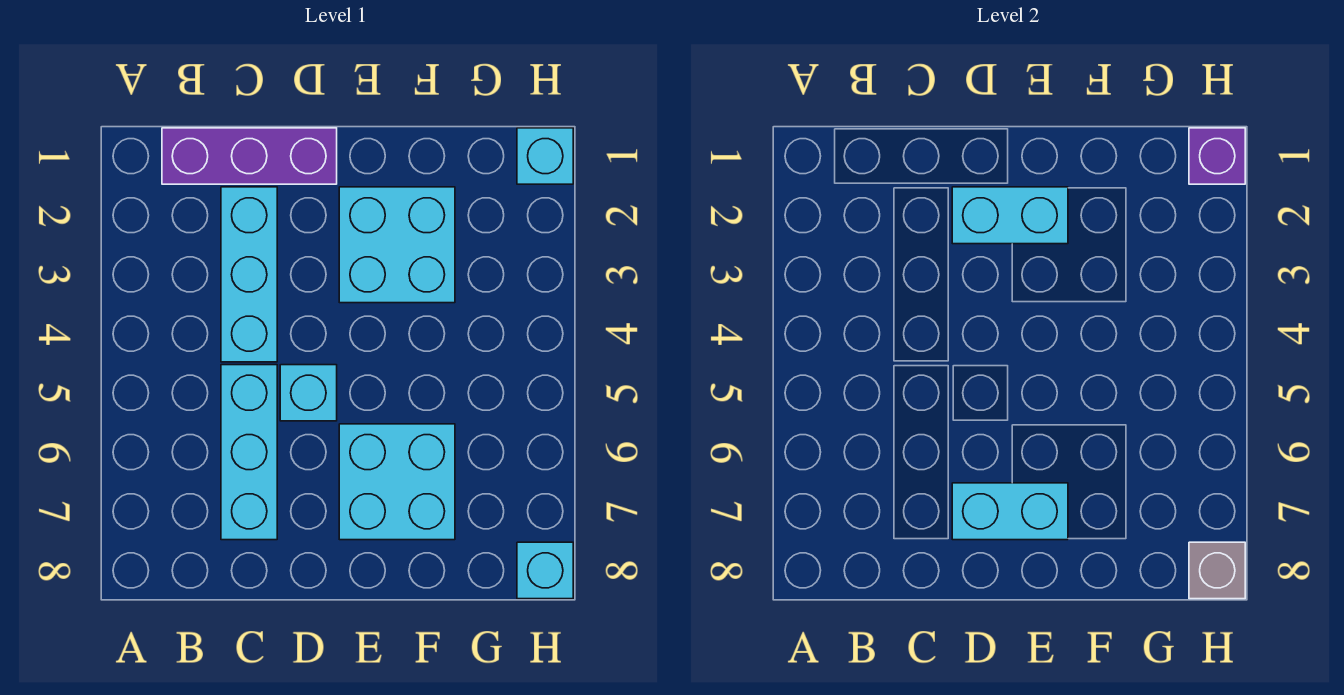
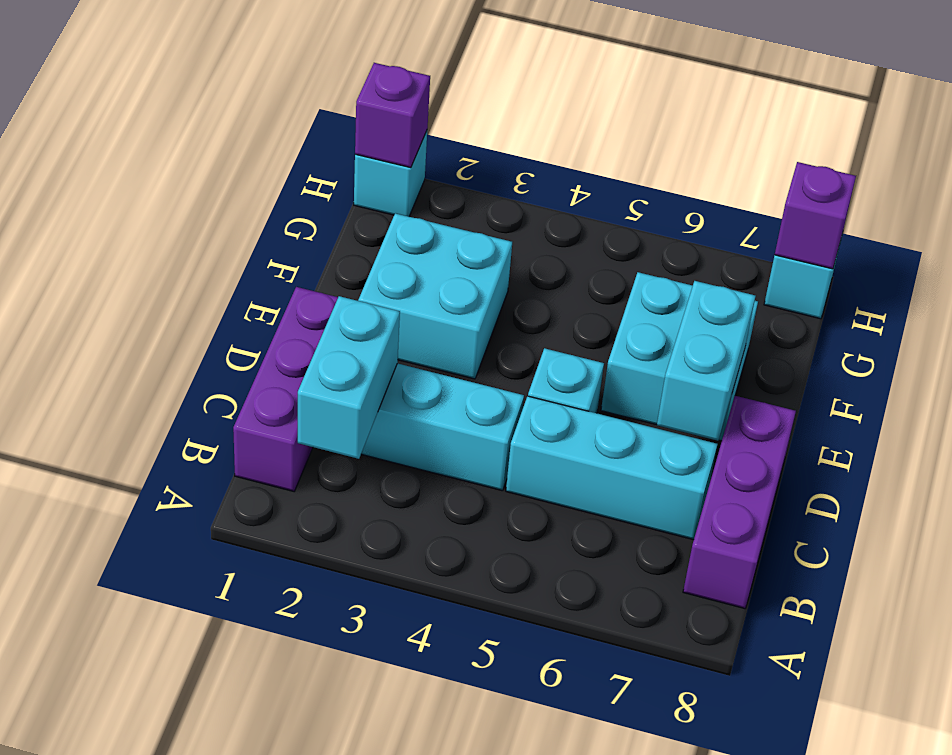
none -> purple brick B8:D8 level 1
cyan brick D2:E2 level 2 -> cyan brick B2:C2 level 2
grey brick H8 level 2 -> purple brick H8 level 2

